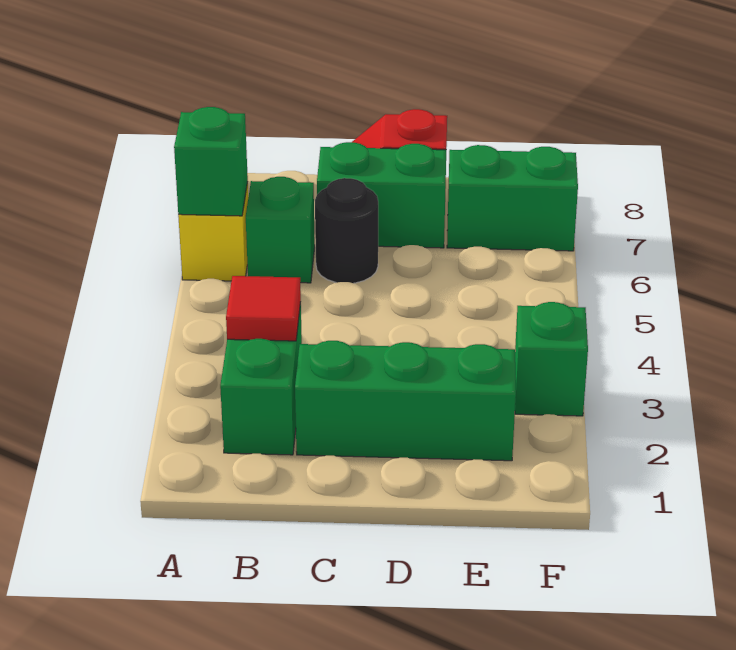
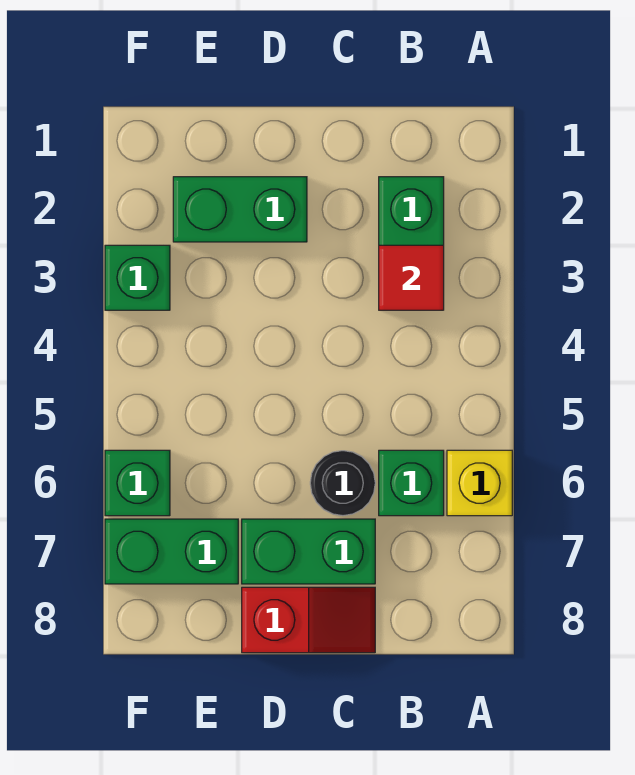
green brick A6 level 2 -> green brick F6 level 1
green brick C2:E2 level 1 -> green brick D2:E2 level 1

